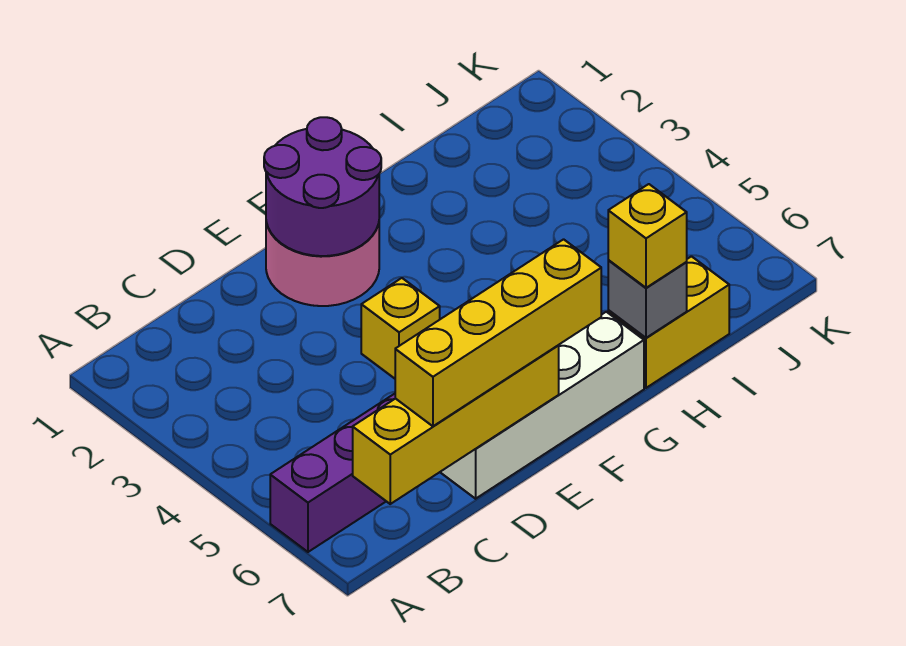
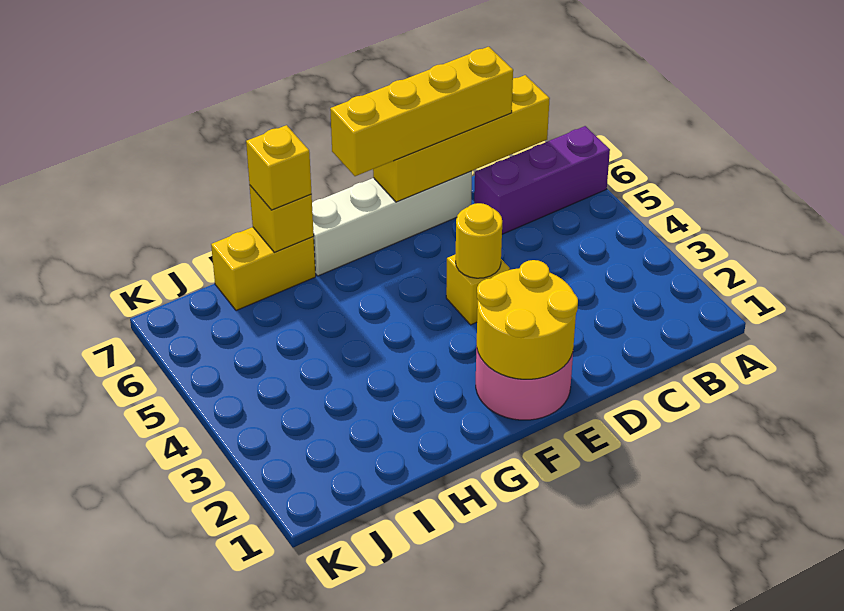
purple round brick E1:F2 level 2 -> yellow round brick E1:F2 level 2
none -> yellow round brick E4 level 2
grey brick H7 level 2 -> yellow brick H7 level 2

